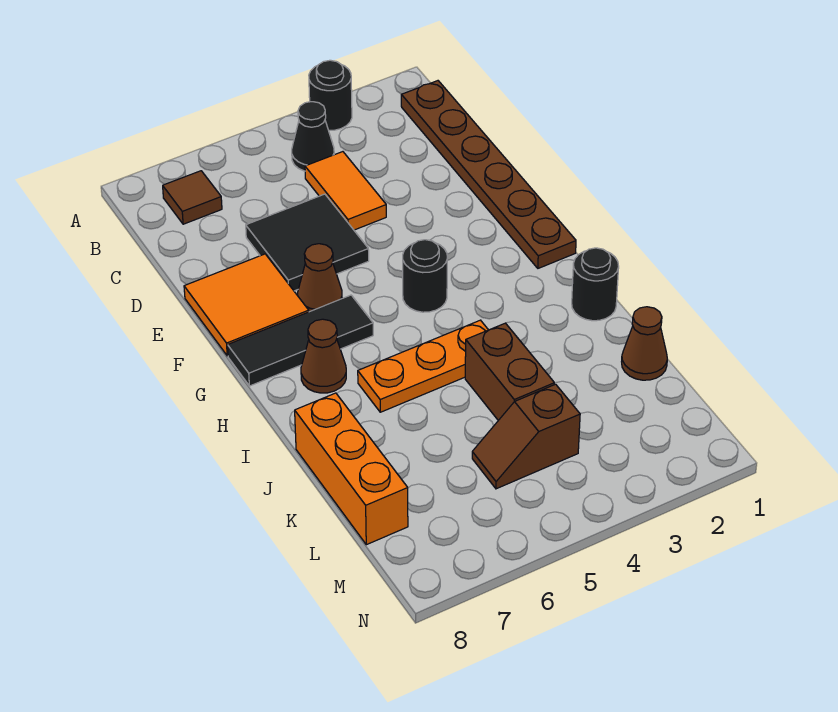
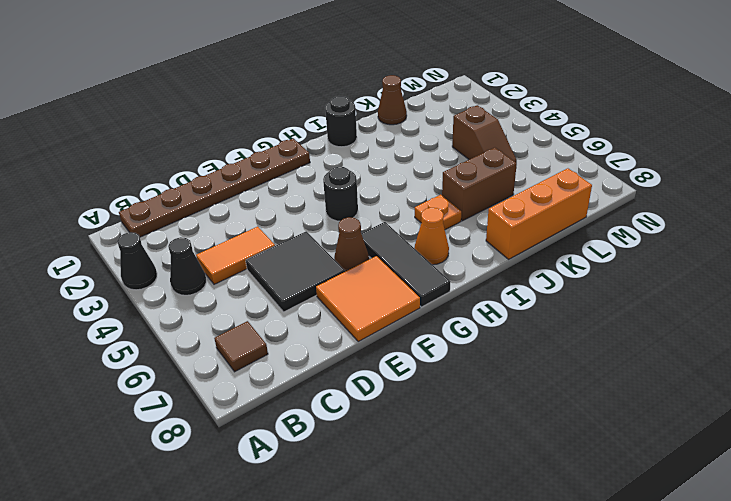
black round brick A3 level 1 -> black cone A3 level 1
brown cone H7 level 1 -> orange cone H7 level 1
orange plate I4:I6 level 1 -> orange plate I6 level 1
brown brick J4:K4 level 1 -> brown brick J6:K6 level 1

